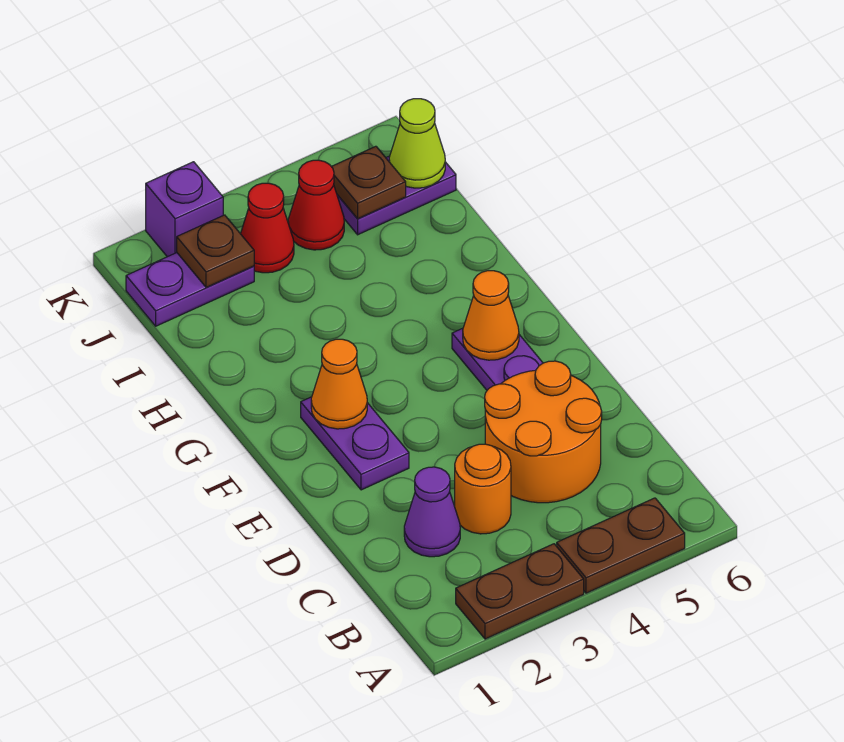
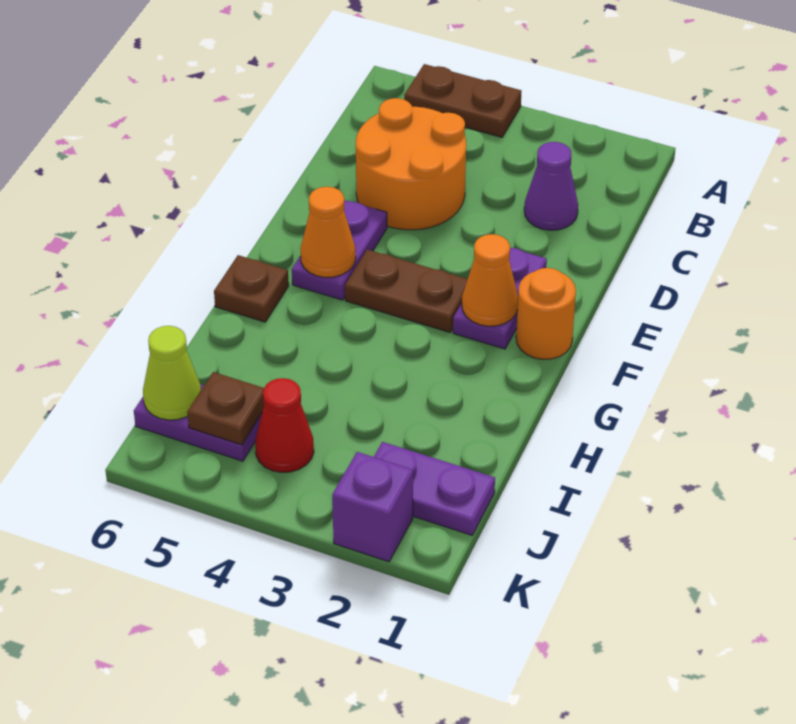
brown plate A2:A3 level 1 -> brown plate F3:F4 level 1
orange round brick C3 level 1 -> orange round brick F1 level 1
brown plate J2 level 2 -> brown plate G6 level 1
red cone J3 level 1 -> none

